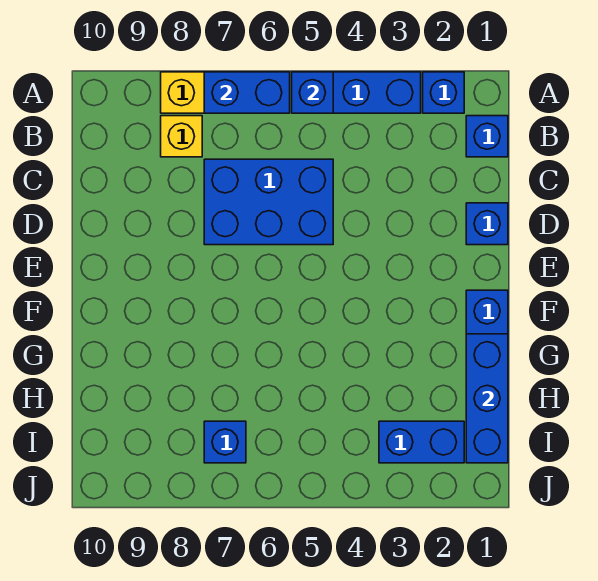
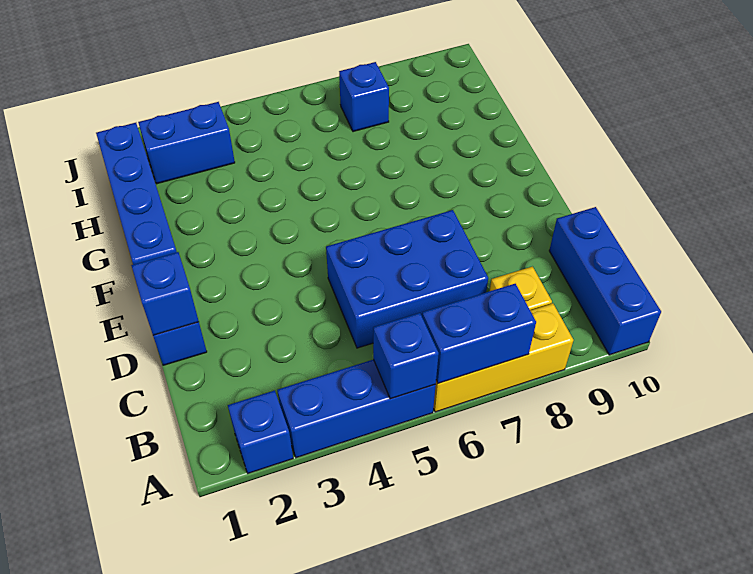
blue brick B1 level 1 -> blue brick D1 level 2
blue brick G1:I1 level 2 -> blue brick A10:C10 level 1

